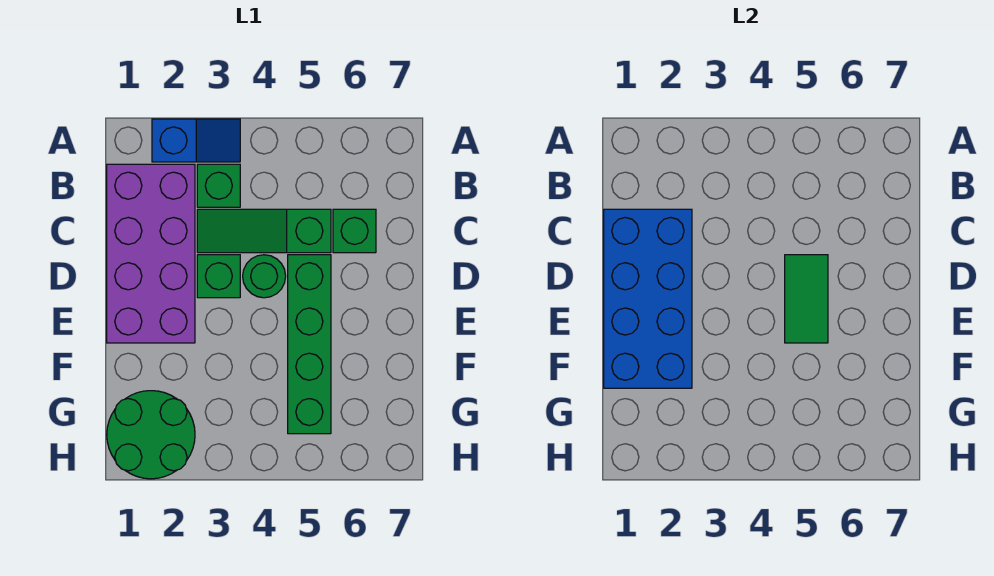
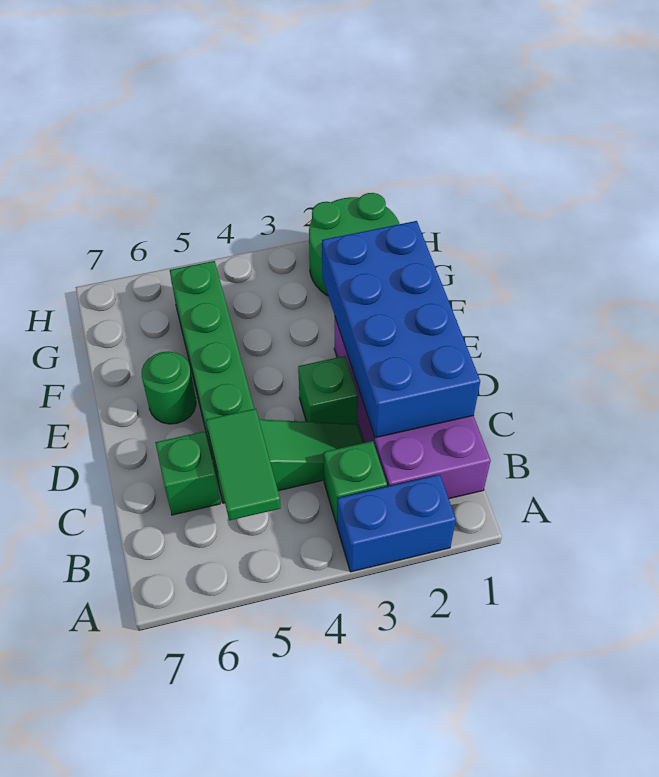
blue slope A2:A3 level 1 top 2 -> blue brick A2:A3 level 1
green round brick D4 level 1 -> green round brick E6 level 1
green tile D5:E5 level 2 -> green tile B5:C5 level 2

